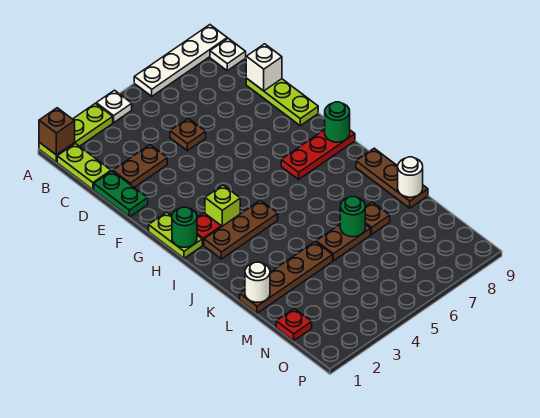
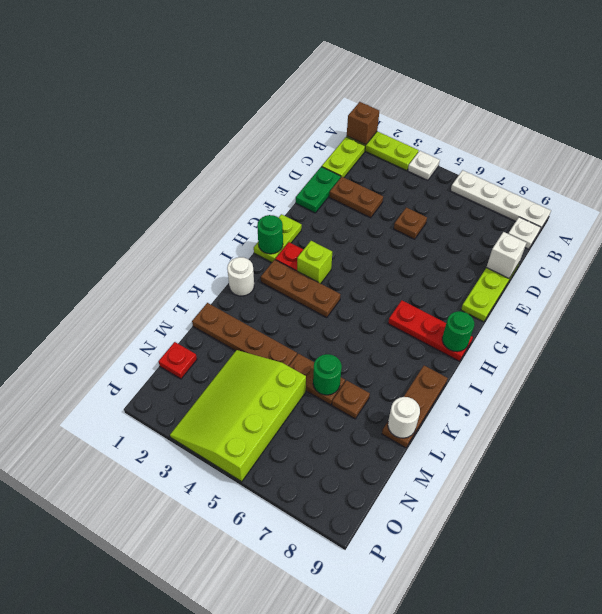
white round brick L1 level 2 -> white round brick J1 level 1
none -> lime slope M3:P5 level 1 top 5

